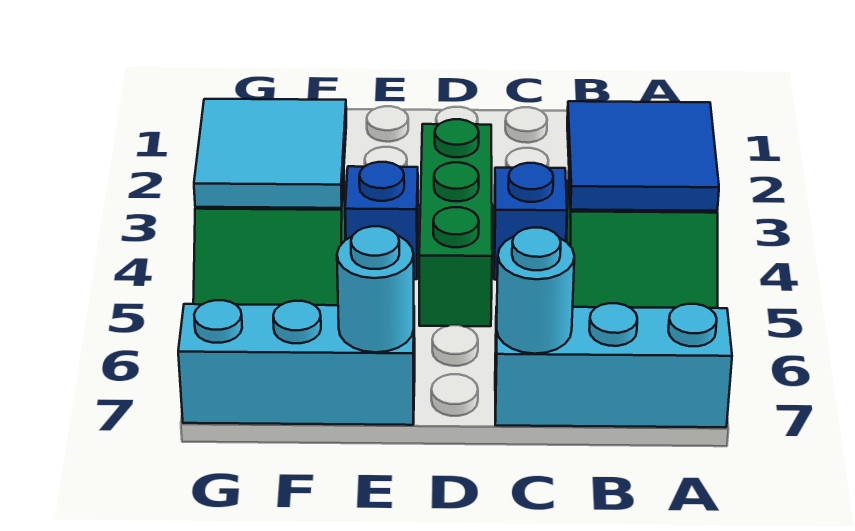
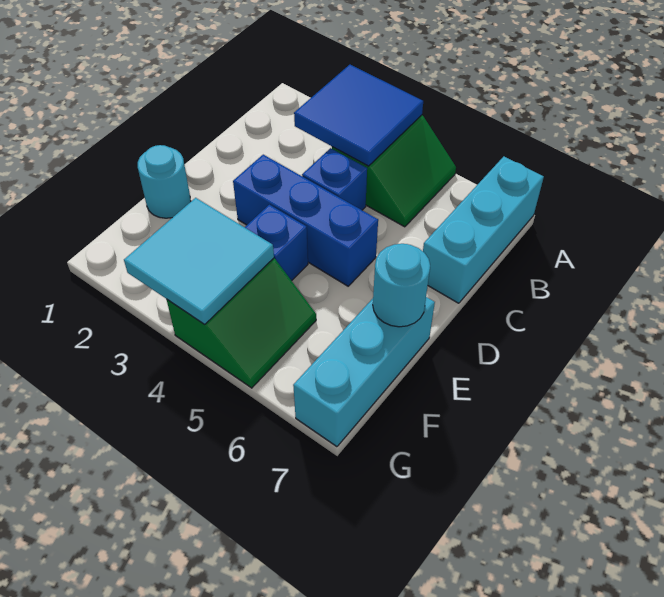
cyan round brick C7 level 2 -> cyan round brick E1 level 1
green brick D3:D5 level 1 -> blue brick D3:D5 level 1

